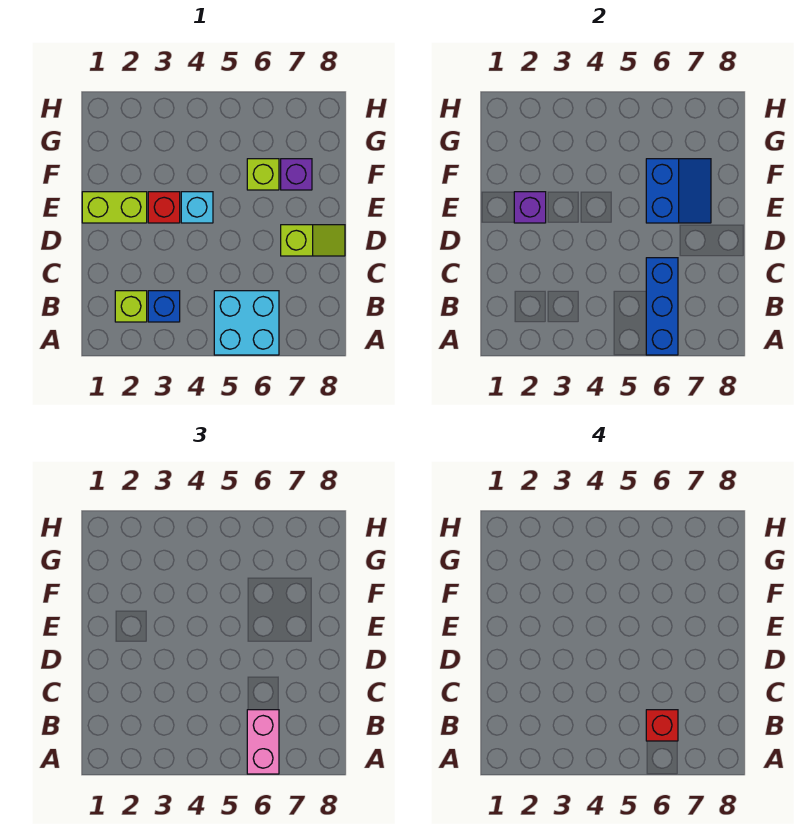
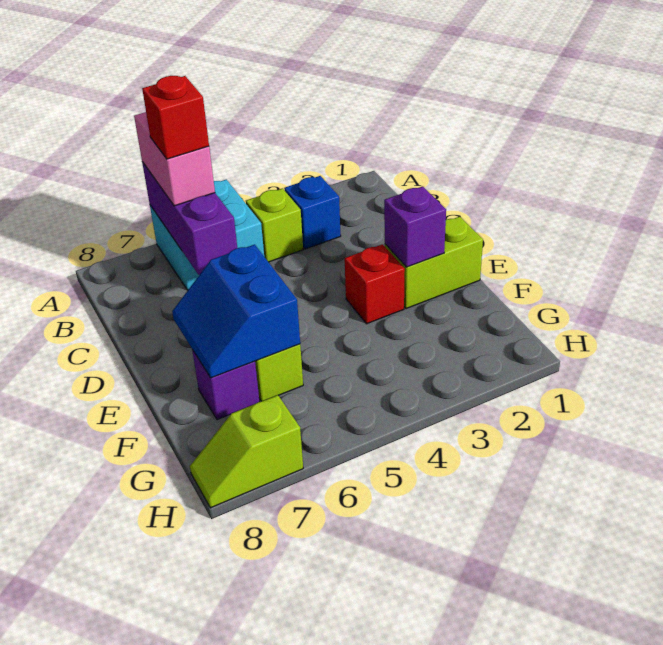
blue brick A6:C6 level 2 -> purple brick A6:C6 level 2
lime brick B2 level 1 -> lime brick B4 level 1
lime slope D7:D8 level 1 top 7 -> lime slope H7:H8 level 1 top 7
cyan brick E4 level 1 -> none

